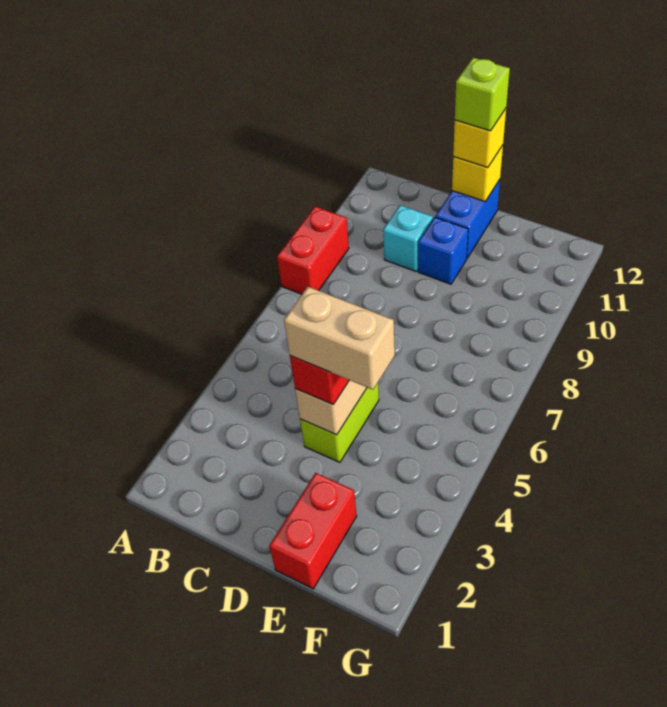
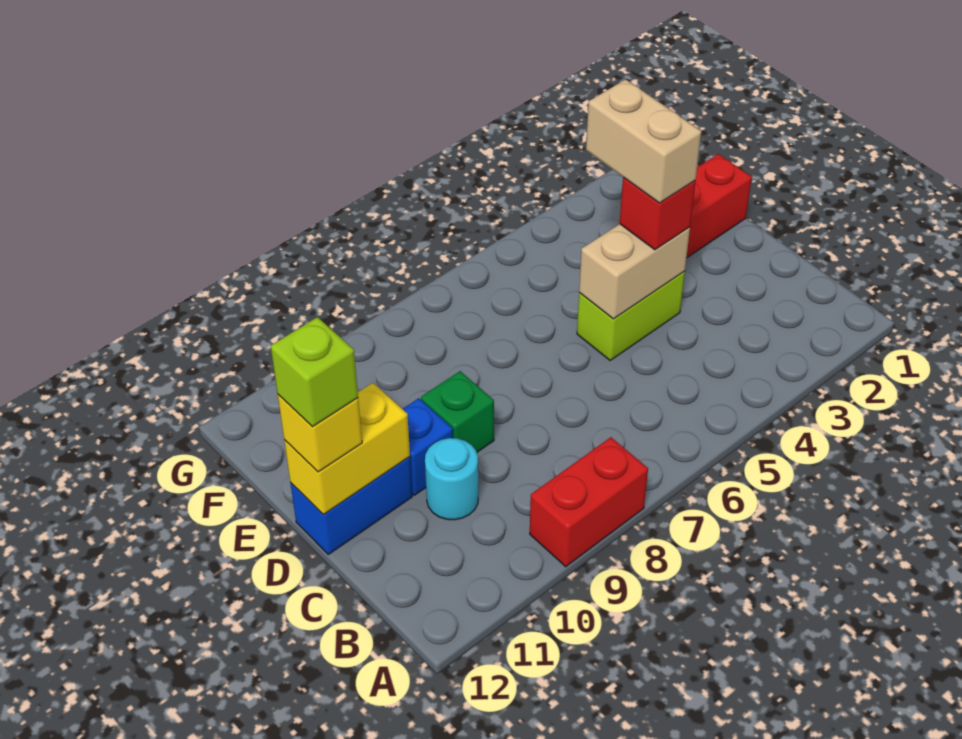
cyan brick C10 level 1 -> cyan round brick C10 level 1
none -> green brick D9 level 1
yellow brick D12 level 2 -> yellow brick D11:D12 level 2

